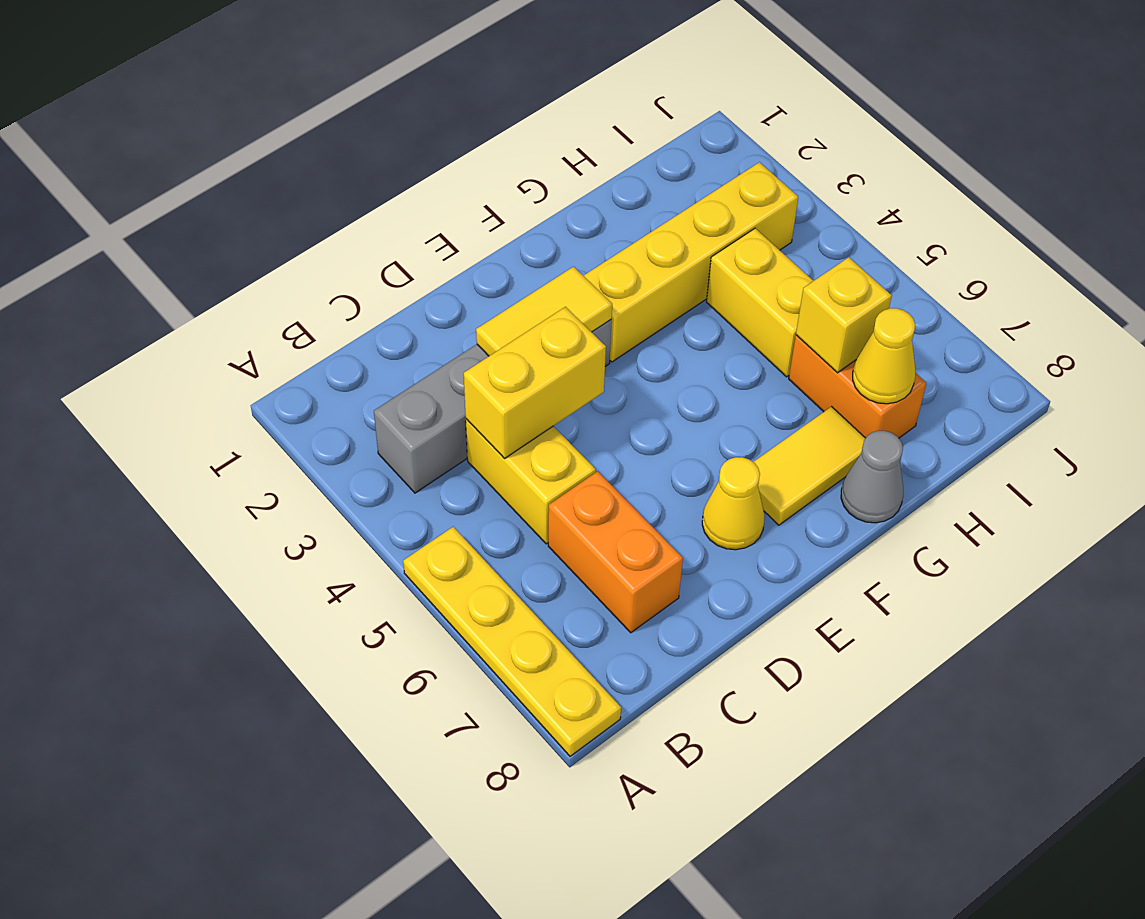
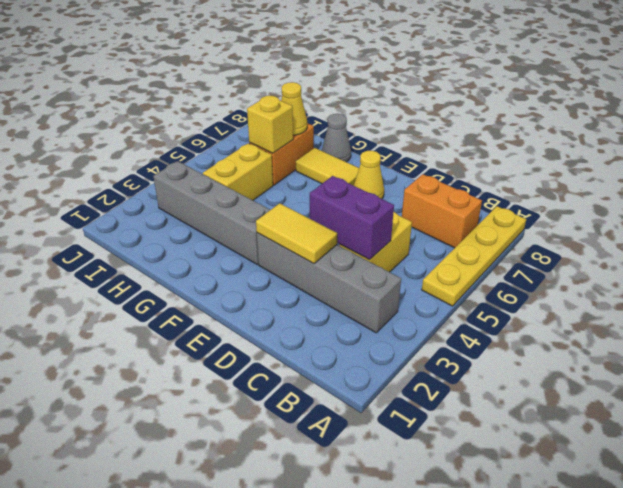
yellow brick C4:D4 level 2 -> purple brick C4:D4 level 2
orange brick C6:C7 level 1 -> orange brick B7:C7 level 1
yellow brick F3:I3 level 1 -> grey brick F3:I3 level 1

